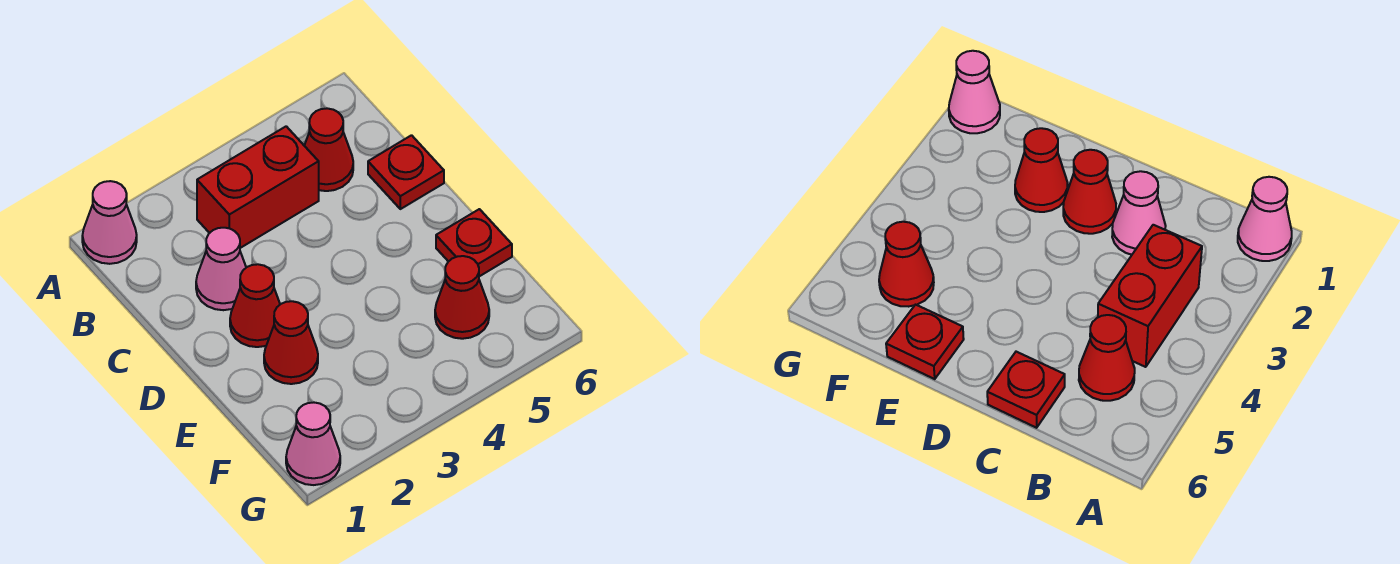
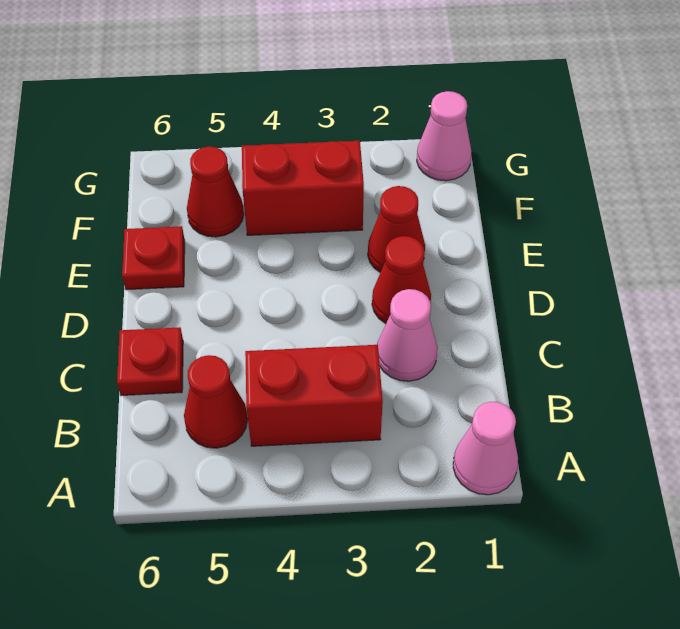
none -> red brick F3:F4 level 1

